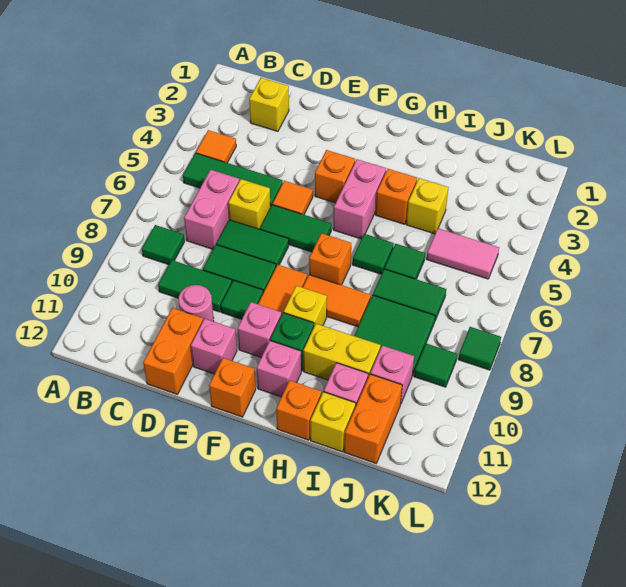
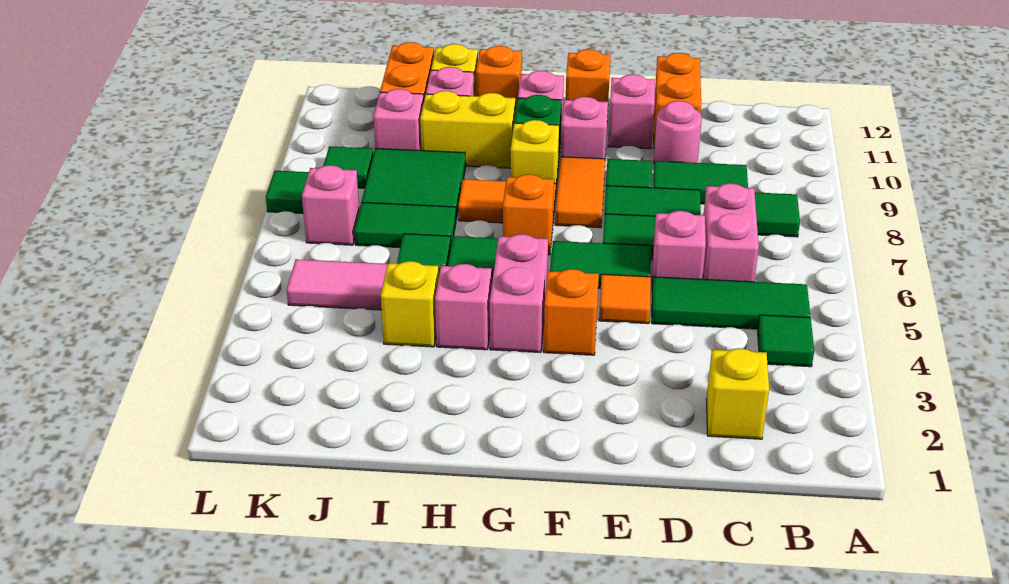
orange tile B4 level 1 -> green tile B4 level 1
yellow brick D6 level 1 -> pink brick D6 level 1
orange brick H4 level 1 -> pink brick H4 level 1
none -> pink brick K7 level 1

